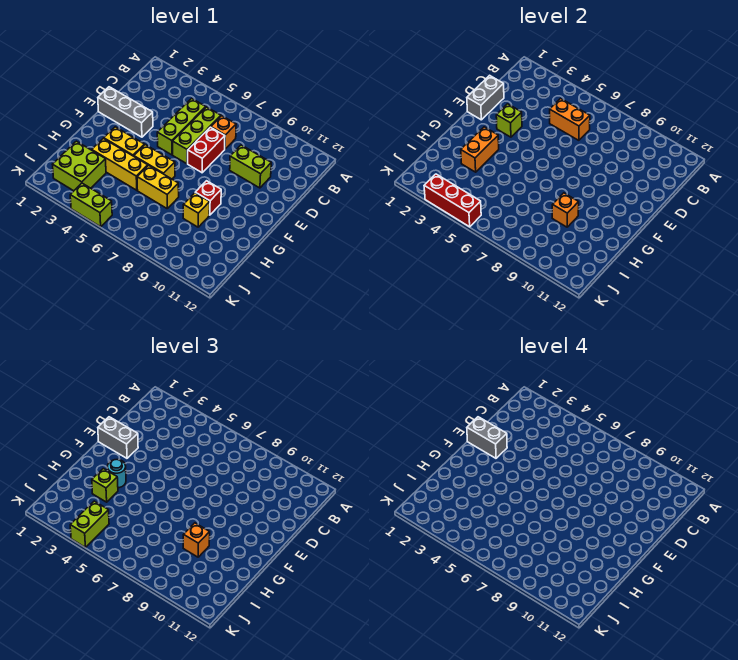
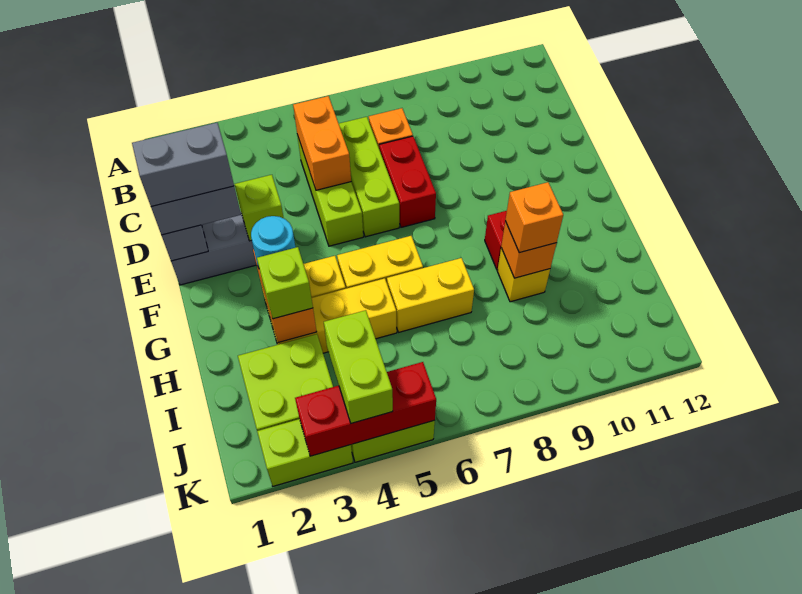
orange brick C5:C6 level 2 -> orange brick C5:D5 level 2
lime brick D9:D10 level 1 -> lime brick K2:K3 level 1

